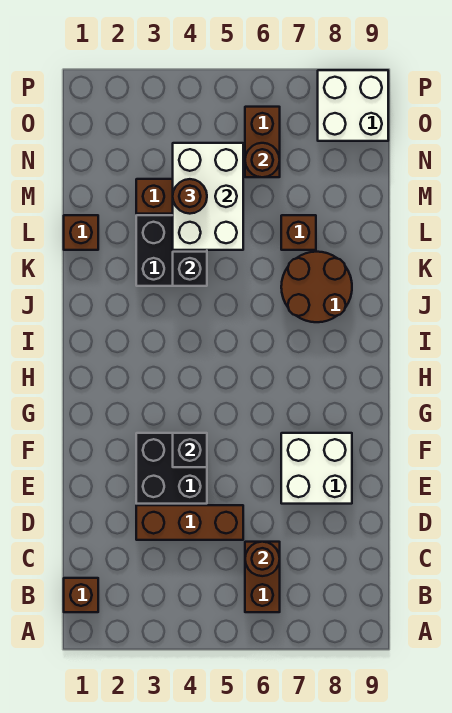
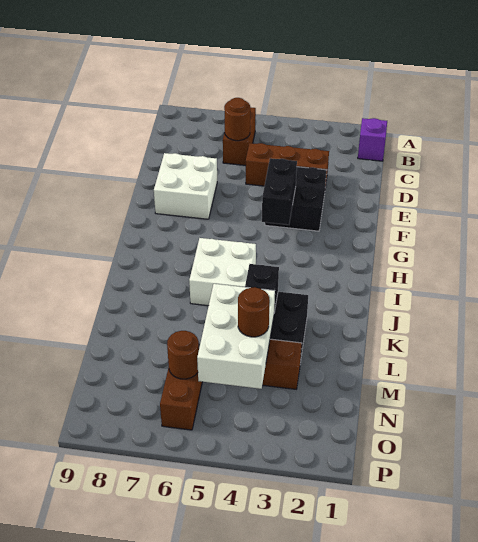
brown brick B1 level 1 -> purple brick B1 level 1
black brick F4 level 2 -> black brick F4:G4 level 2
brown round brick J7:K8 level 1 -> none
brown brick L1 level 1 -> none
brown brick L7 level 1 -> none
white brick O8:P9 level 1 -> white brick I5:J6 level 1

